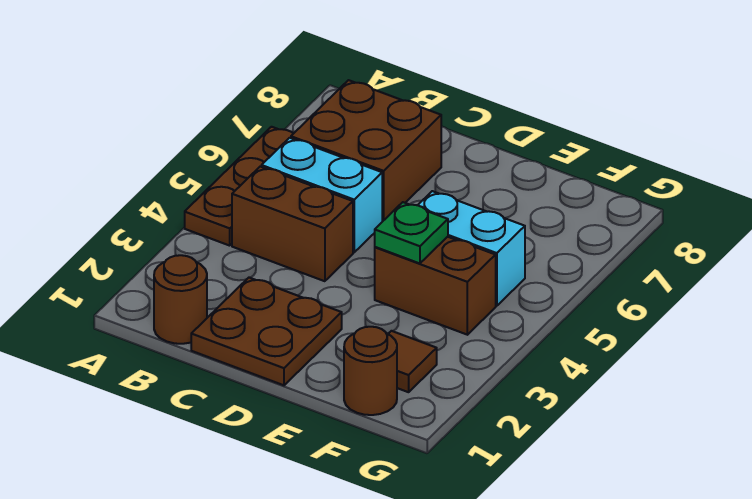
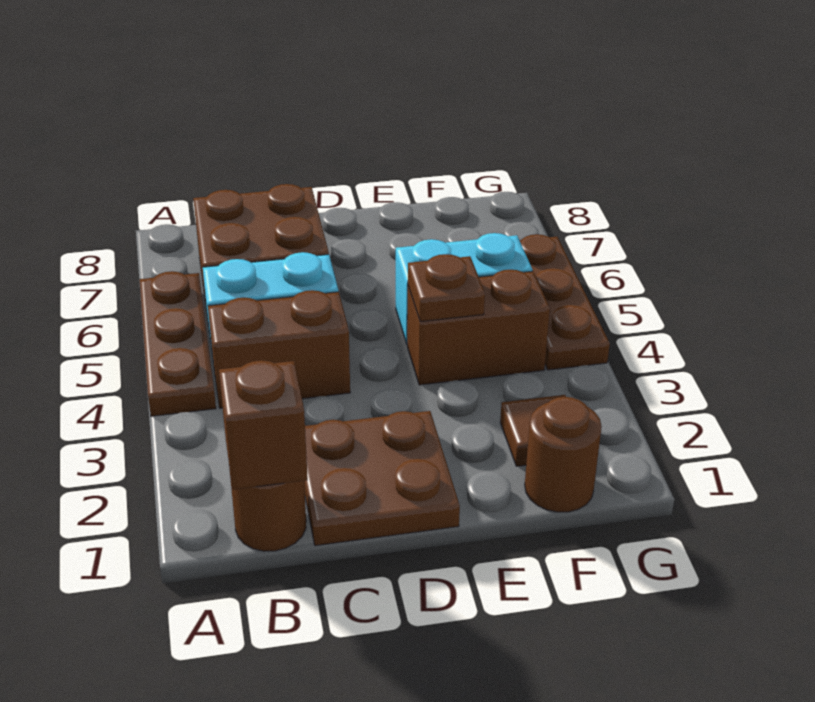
none -> brown brick B1 level 2
green plate E4 level 2 -> brown plate E4 level 2
none -> brown plate G4:G6 level 1

